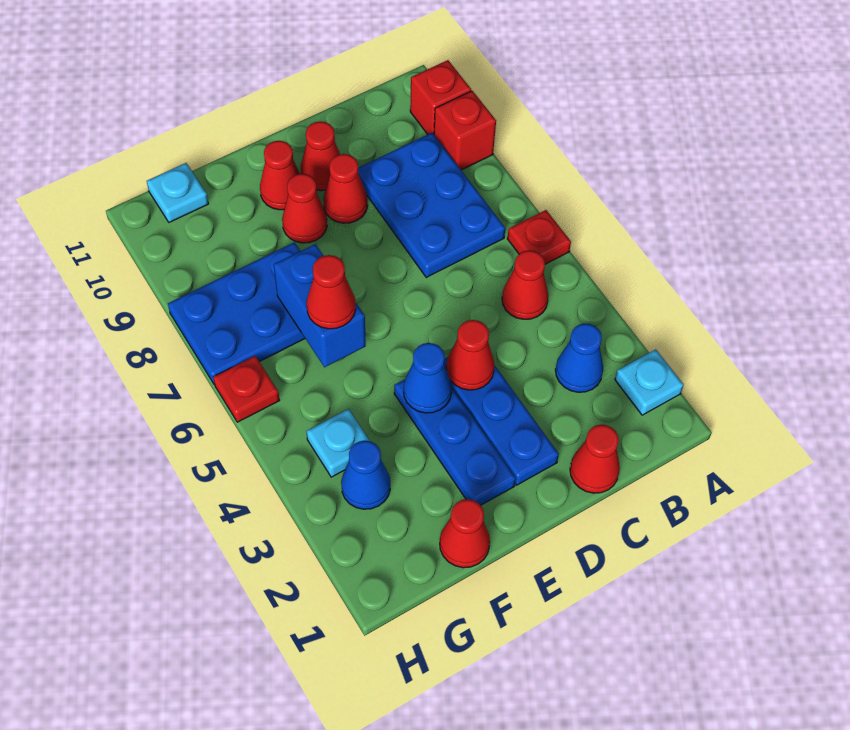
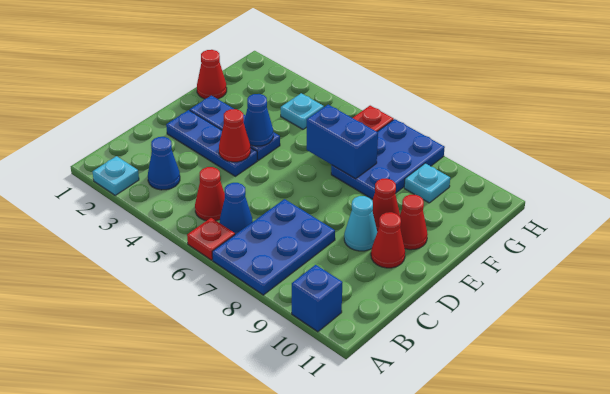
red brick A9 level 1 -> none
red brick A10 level 1 -> blue brick A10 level 1
blue plate B7:C9 level 1 -> blue plate A7:C8 level 1
red cone C1 level 1 -> none
red cone D9 level 1 -> cyan cone D9 level 1
red cone F6 level 3 -> none
blue cone G3 level 1 -> blue cone B6 level 1
cyan plate G11 level 1 -> cyan plate G9 level 1

